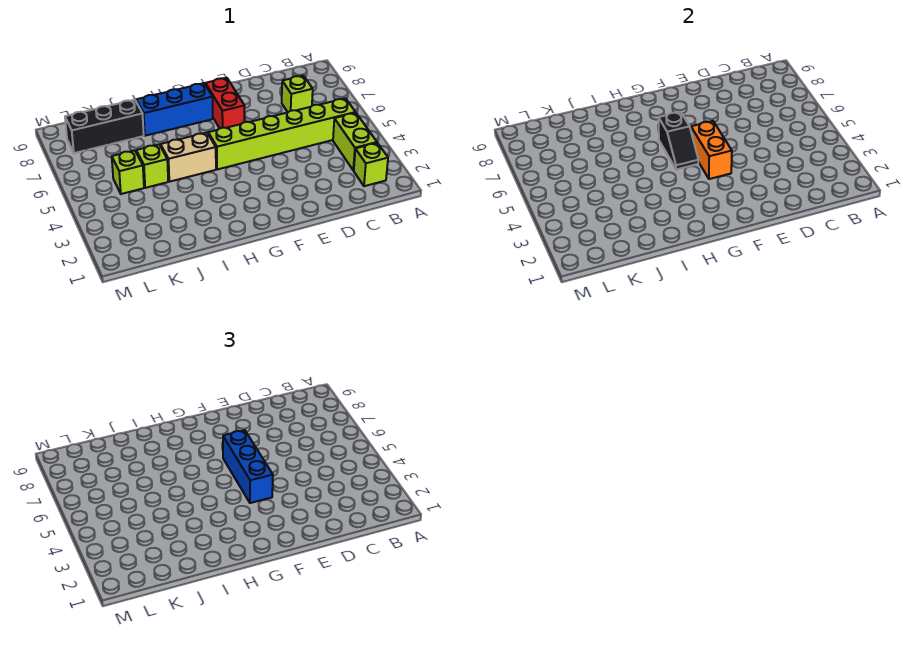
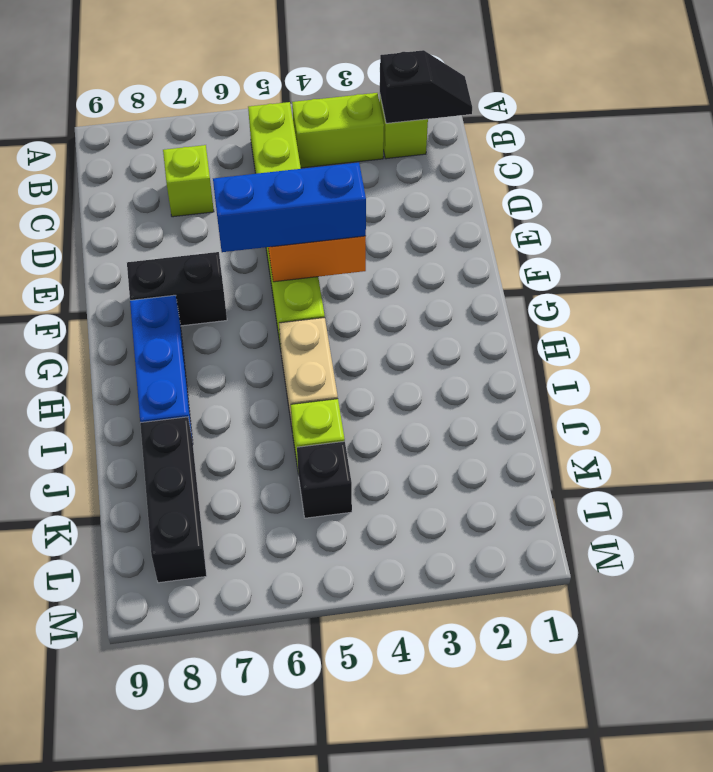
red brick F7:F8 level 1 -> black brick F7:F8 level 1
black slope G5:G6 level 2 top 6 -> black slope B1:B2 level 2 top 2
lime brick K5 level 1 -> black brick K5 level 1

